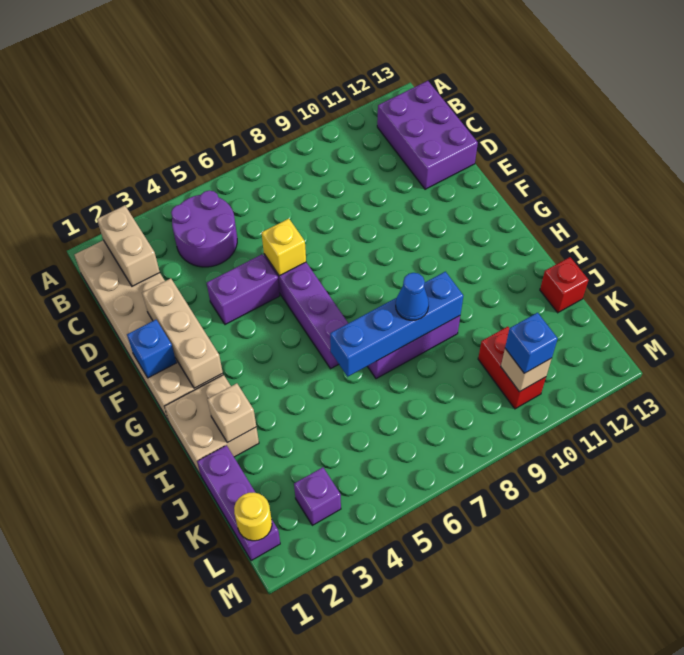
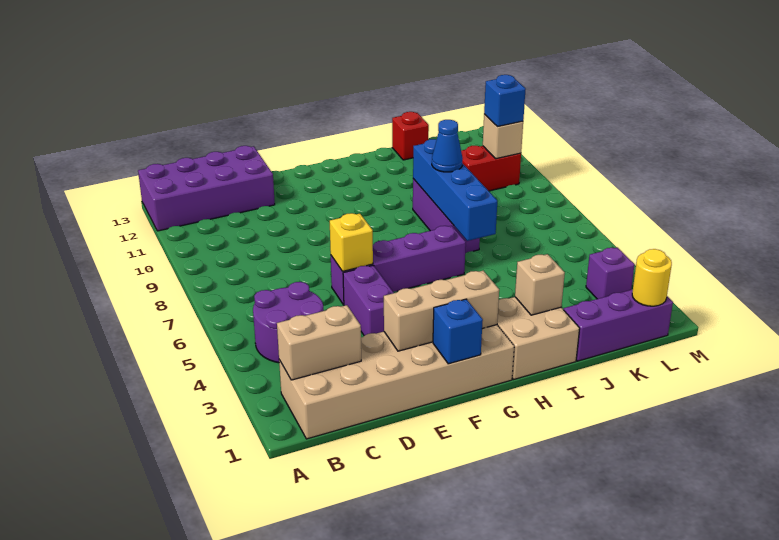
purple brick B12:D13 level 1 -> purple brick A12:D13 level 1

